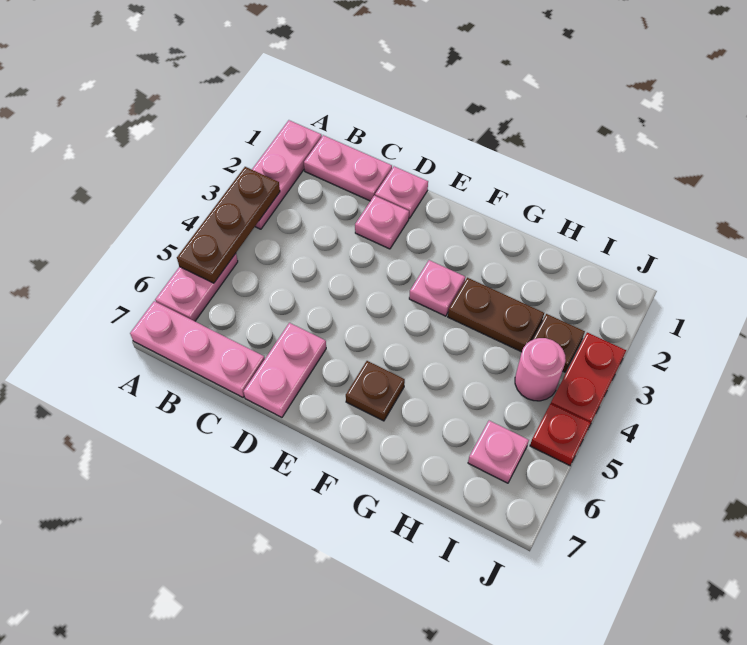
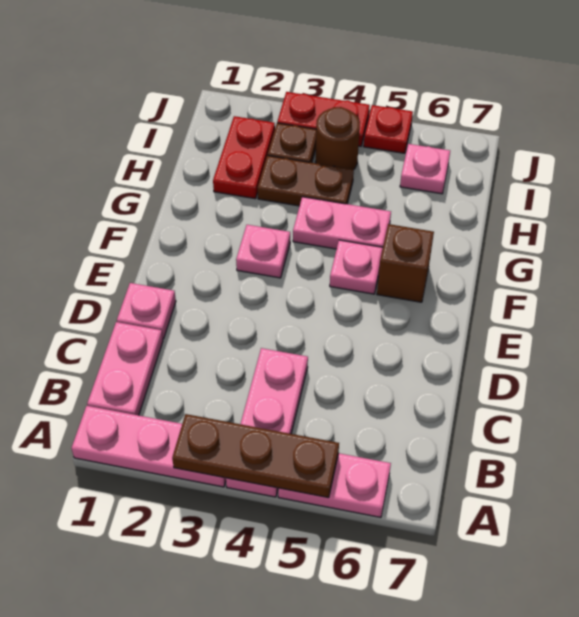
pink plate A7:C7 level 1 -> pink plate A4:C4 level 1
pink plate D2 level 1 -> pink plate F5 level 1
pink plate D6:D7 level 1 -> pink plate G4:G5 level 1
brown plate F6 level 1 -> brown brick F6 level 1
brown plate G3:H3 level 1 -> brown plate H3:H4 level 1
none -> red plate H2:I2 level 1
pink round brick I4 level 1 -> brown round brick I4 level 1

